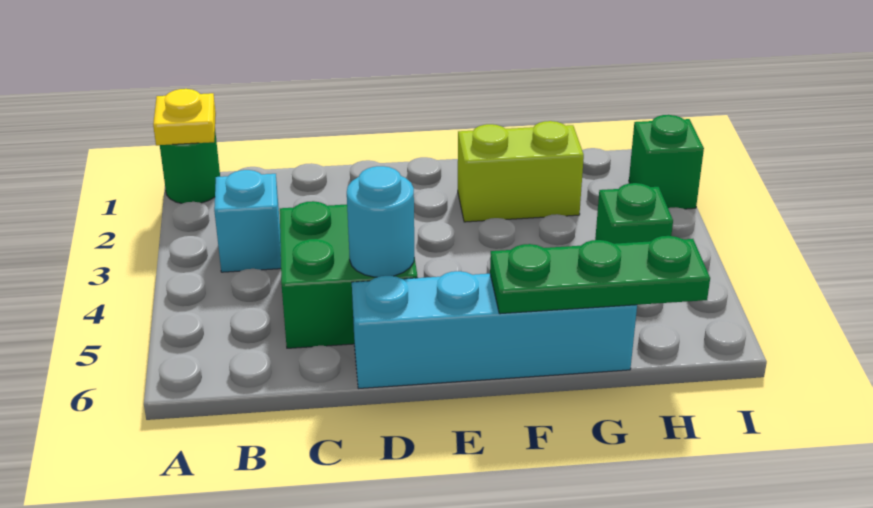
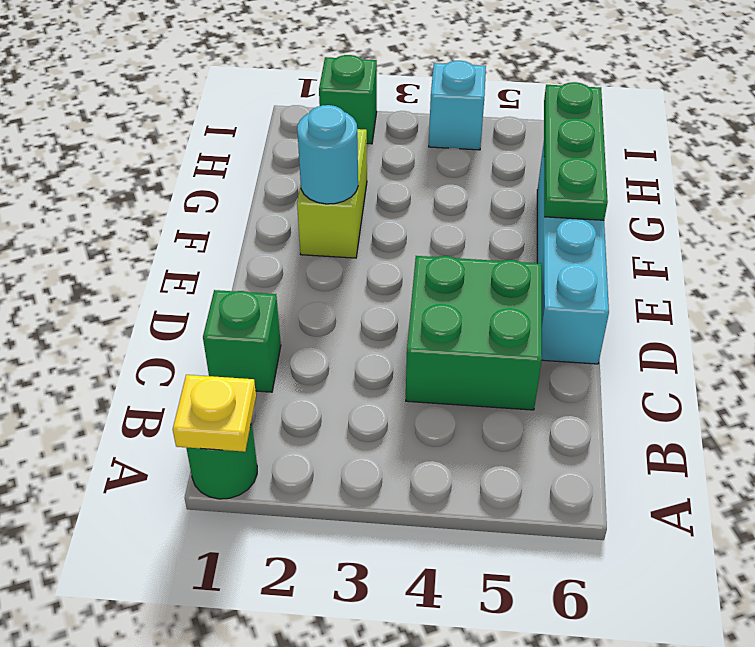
cyan brick B3 level 1 -> cyan brick I4 level 1
cyan round brick D5 level 2 -> cyan round brick F2 level 2
green brick H4 level 1 -> green brick C1 level 1

